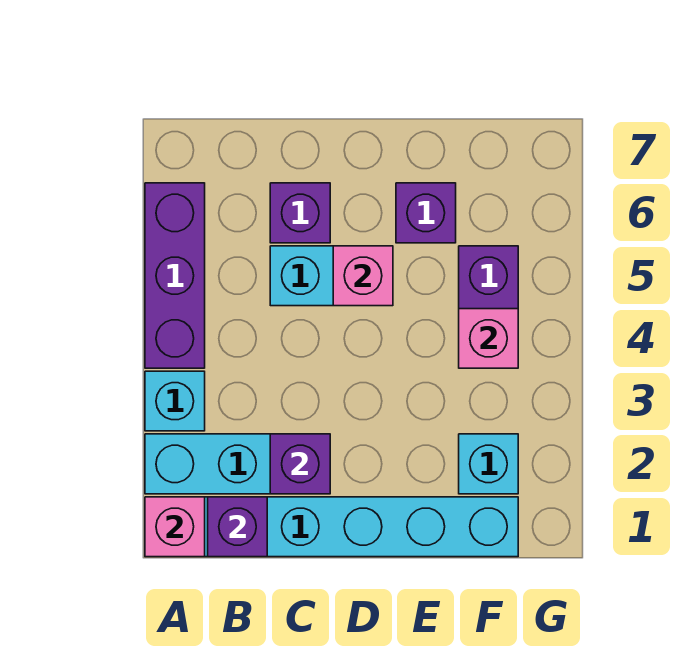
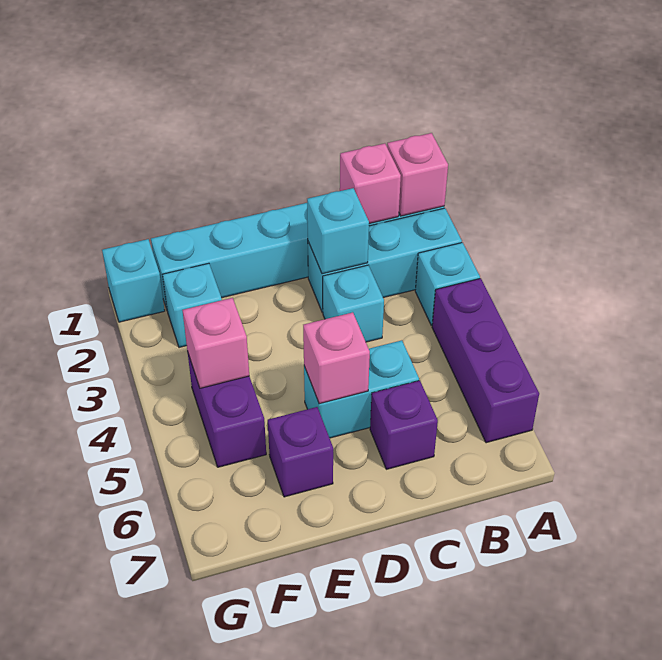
purple brick B1 level 2 -> pink brick B1 level 2
purple brick C2 level 2 -> cyan brick C2 level 2
none -> cyan brick C3 level 1
none -> cyan brick G1 level 1

